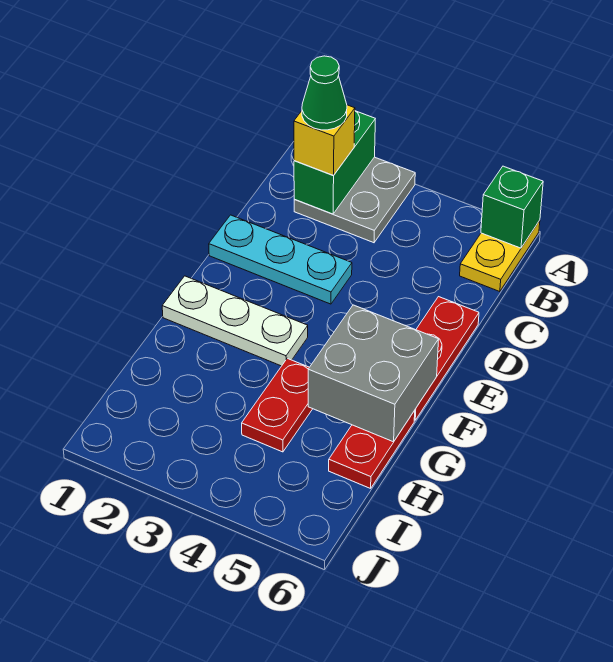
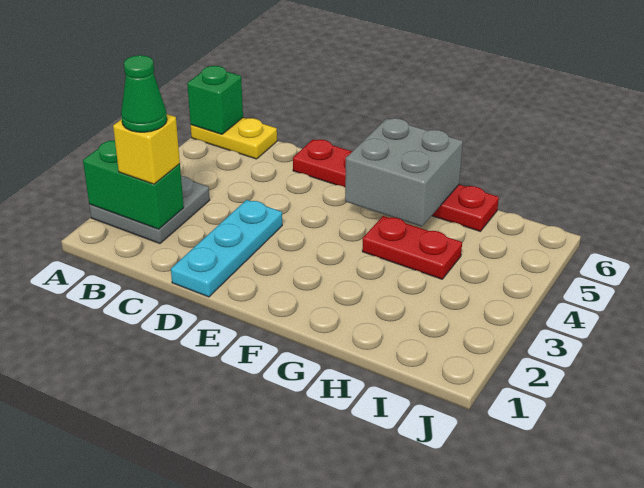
white plate F1:F3 level 1 -> none

